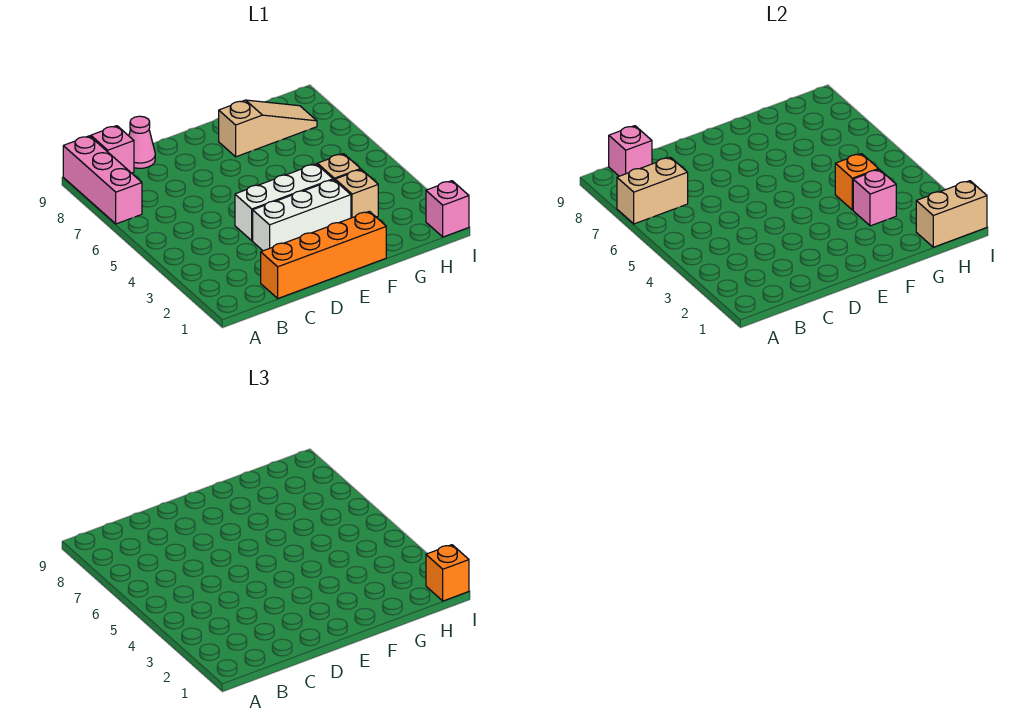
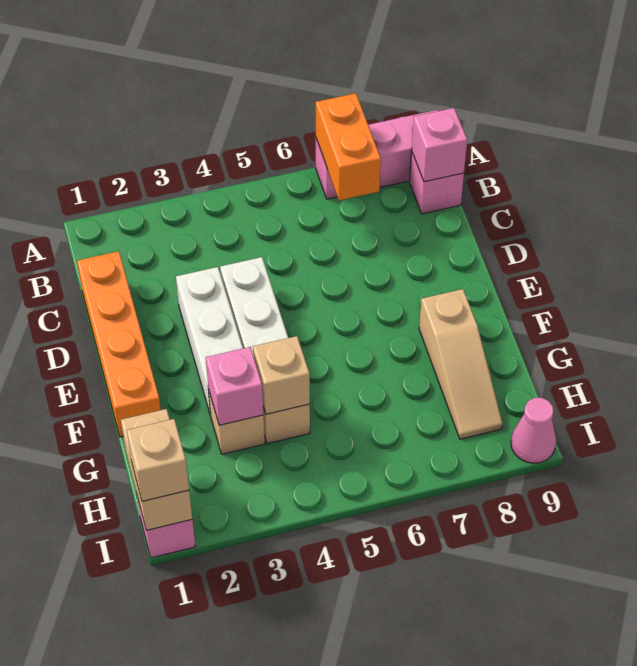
tan brick A7:B7 level 2 -> orange brick A7:B7 level 2
pink cone C9 level 1 -> pink cone I9 level 1
orange brick G4 level 2 -> tan brick G4 level 2
orange brick I1 level 3 -> tan brick I1 level 3

